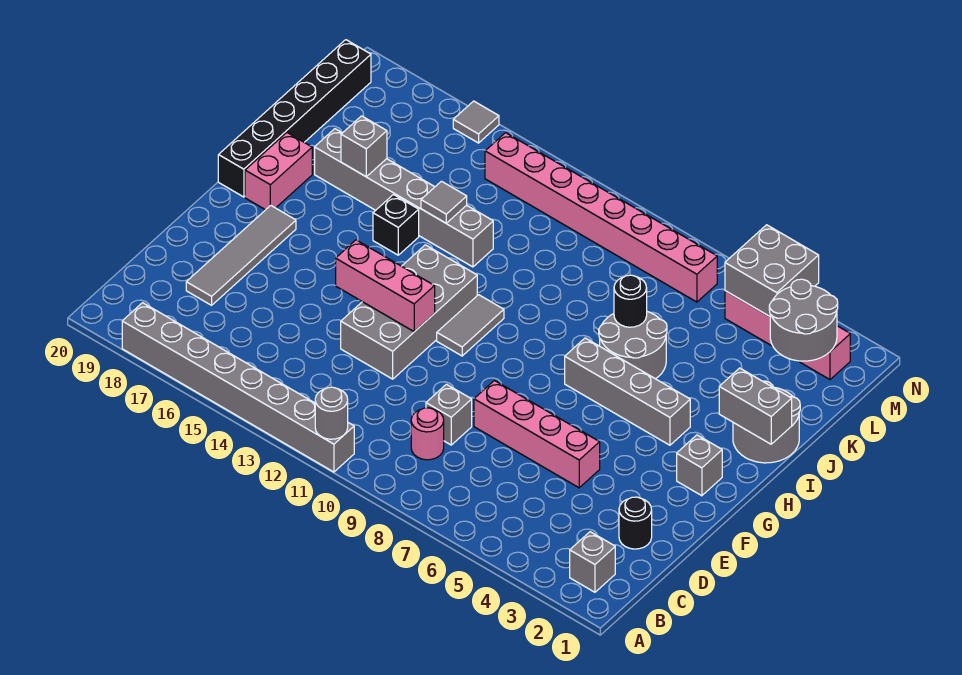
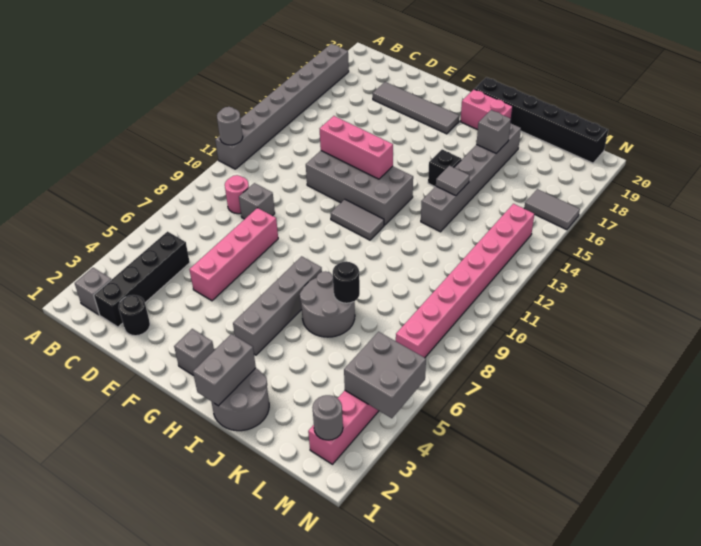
none -> black brick C2:C5 level 1
pink brick F12:F14 level 2 -> pink brick E13:G13 level 2
grey round brick L2:M3 level 2 -> grey round brick M2 level 2
grey tile N16 level 1 -> grey tile M16:N16 level 1

